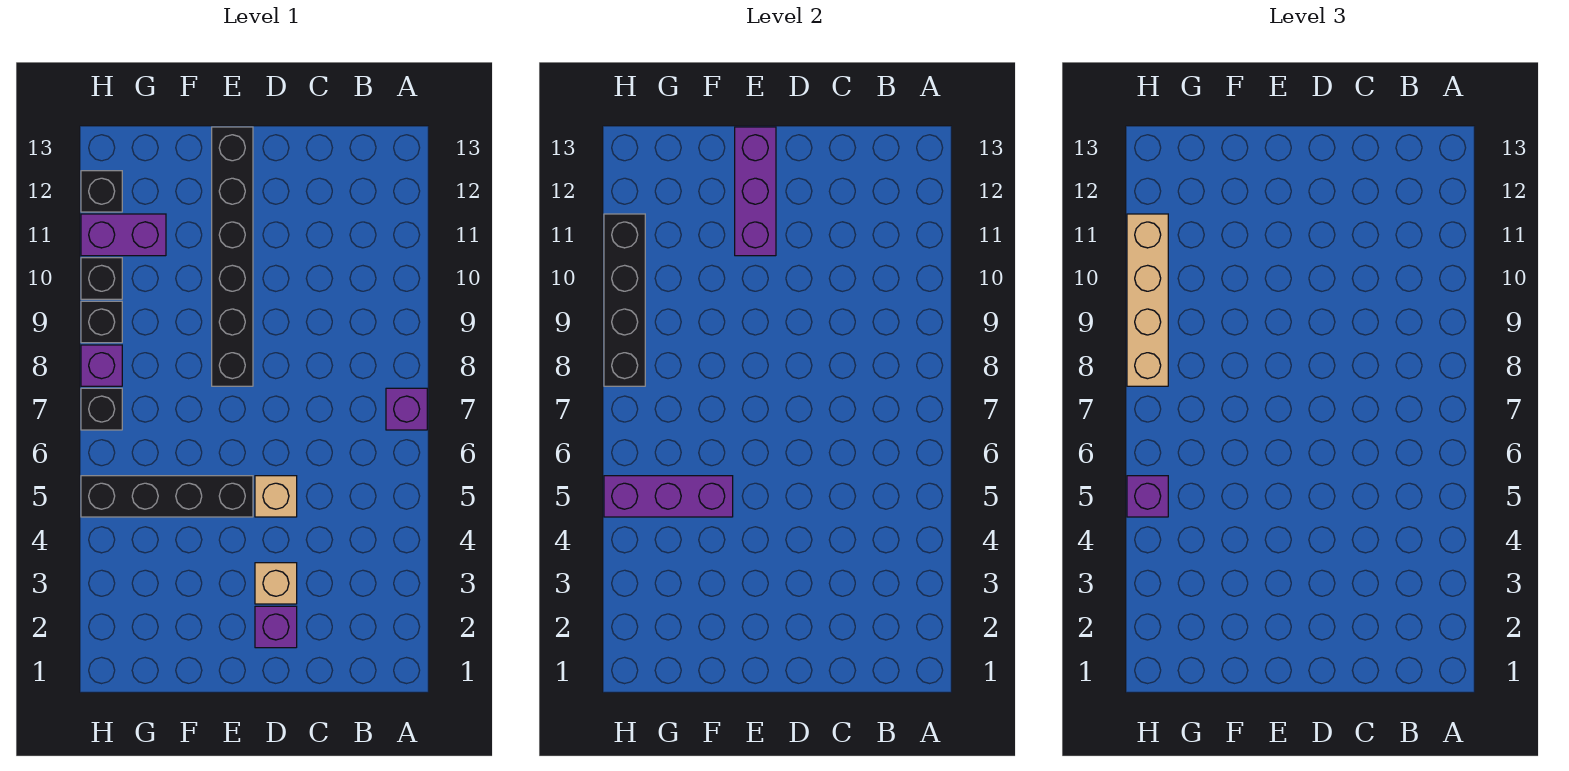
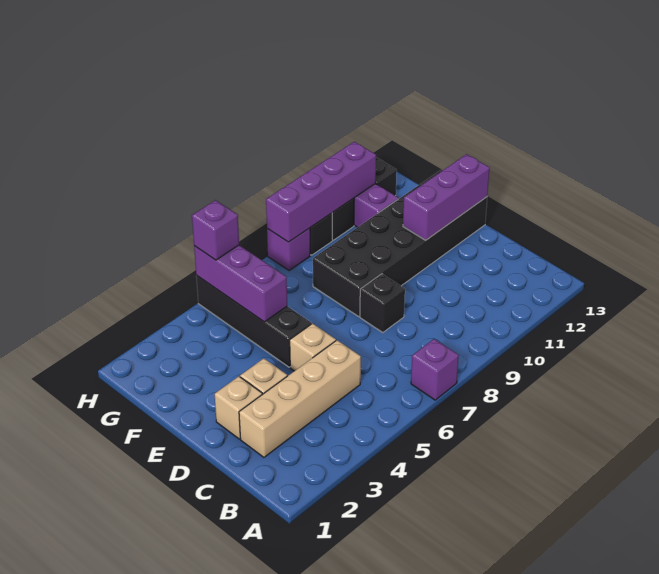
purple brick D2 level 1 -> tan brick D2 level 1
black brick E8:E13 level 1 -> black brick E8:F13 level 1
black brick H7 level 1 -> black brick D8 level 1
black brick H8:H11 level 2 -> purple brick H8:H11 level 2
tan brick H8:H11 level 3 -> tan brick C2:C5 level 1

